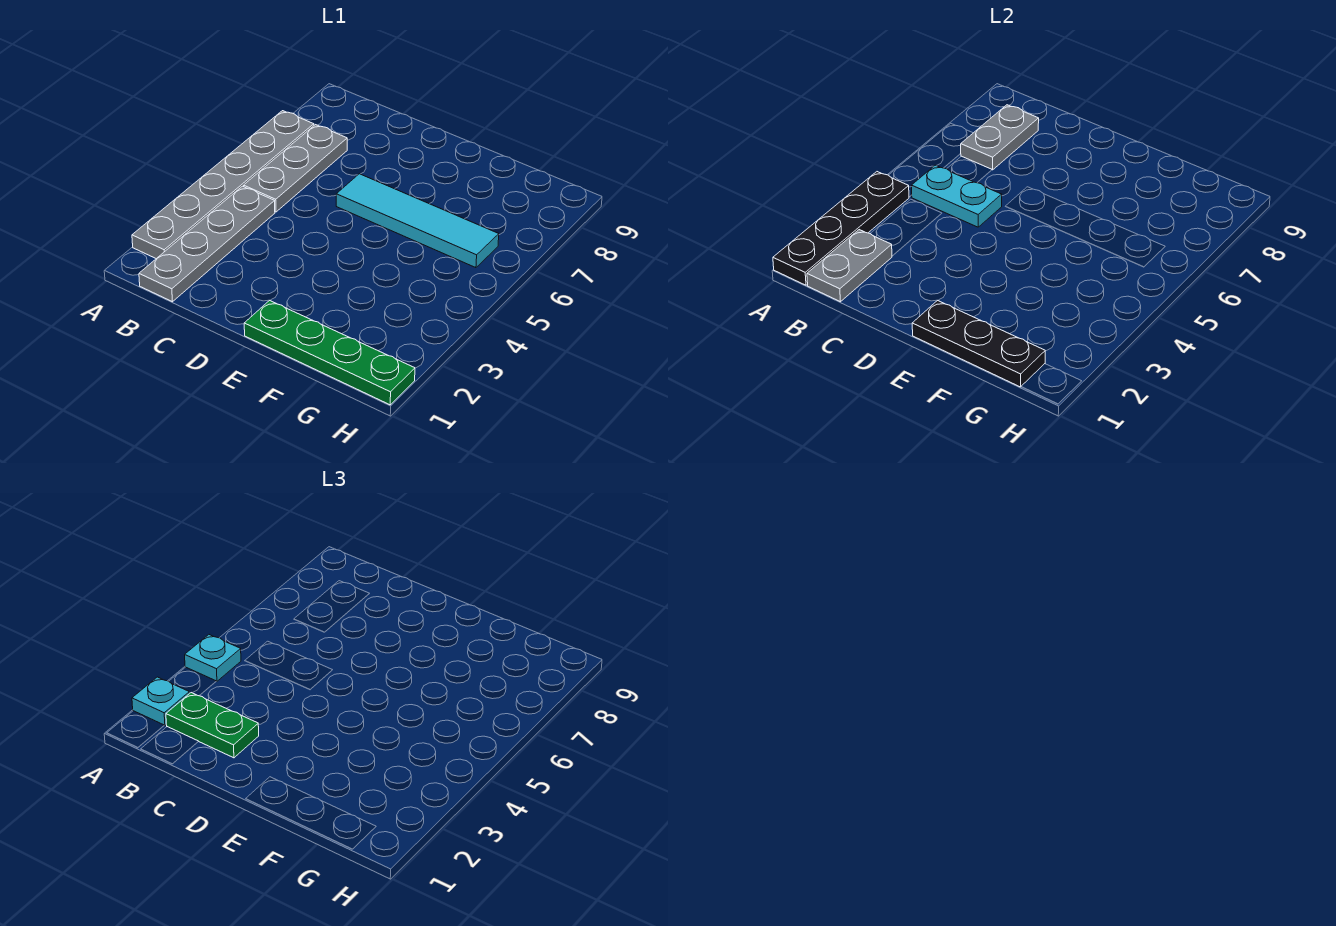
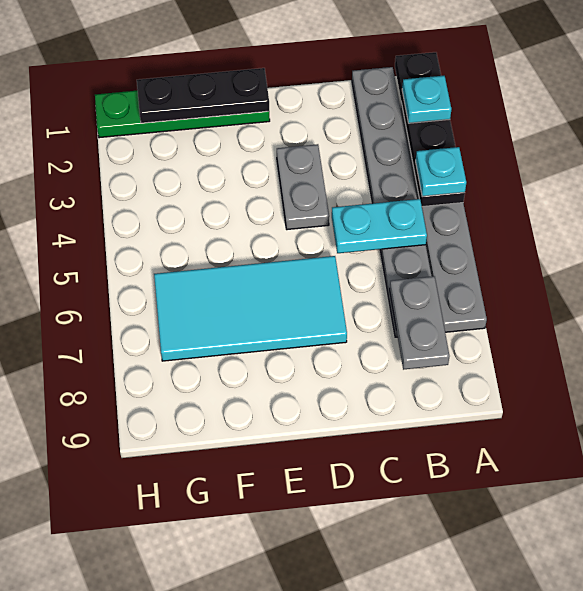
grey plate B1:B2 level 2 -> grey plate D3:D4 level 1
green plate B2:C2 level 3 -> none
cyan tile D6:G6 level 1 -> cyan tile D6:G7 level 1

